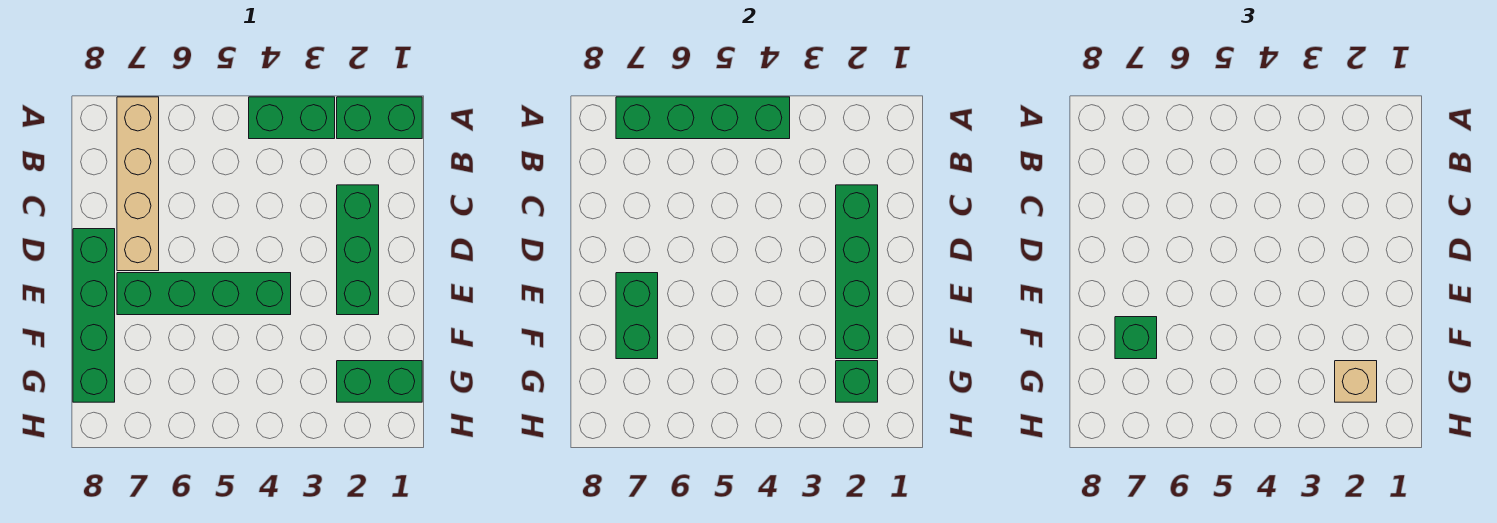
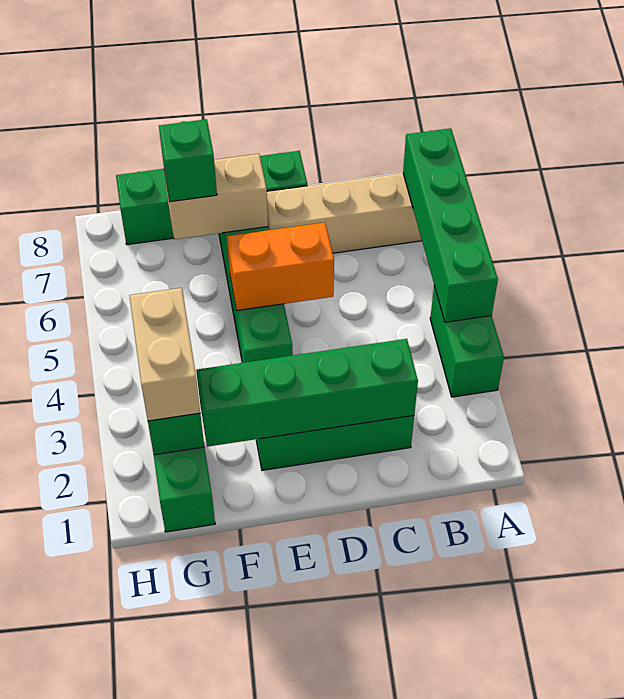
green brick A1:A2 level 1 -> none
none -> orange brick D5:E5 level 2
green brick E7:F7 level 2 -> tan brick E7:F7 level 2
tan brick G2 level 3 -> tan brick G2:G3 level 3

